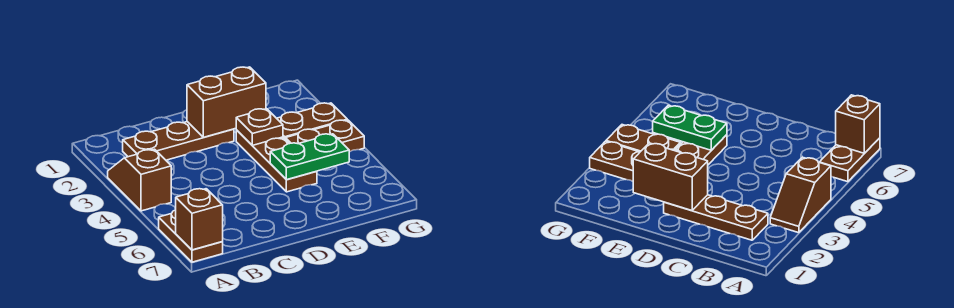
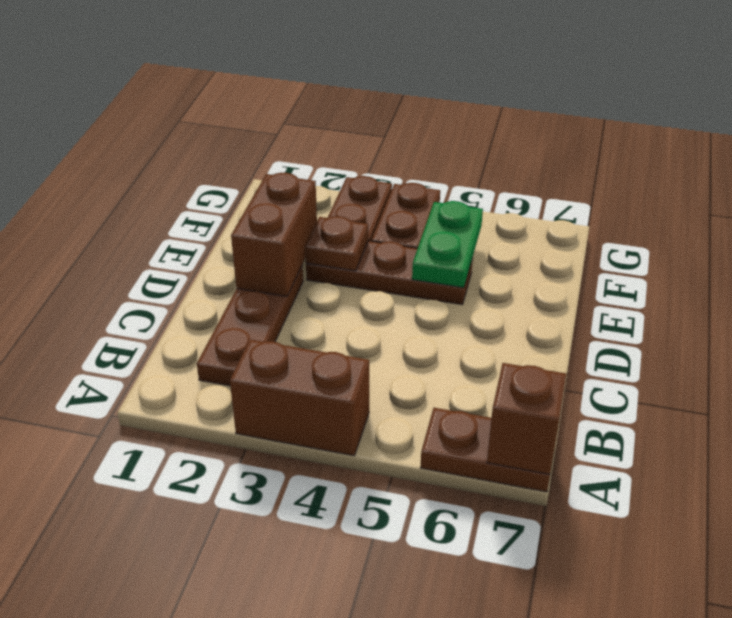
brown slope A3:A4 level 1 top 4 -> brown brick A3:A4 level 1

